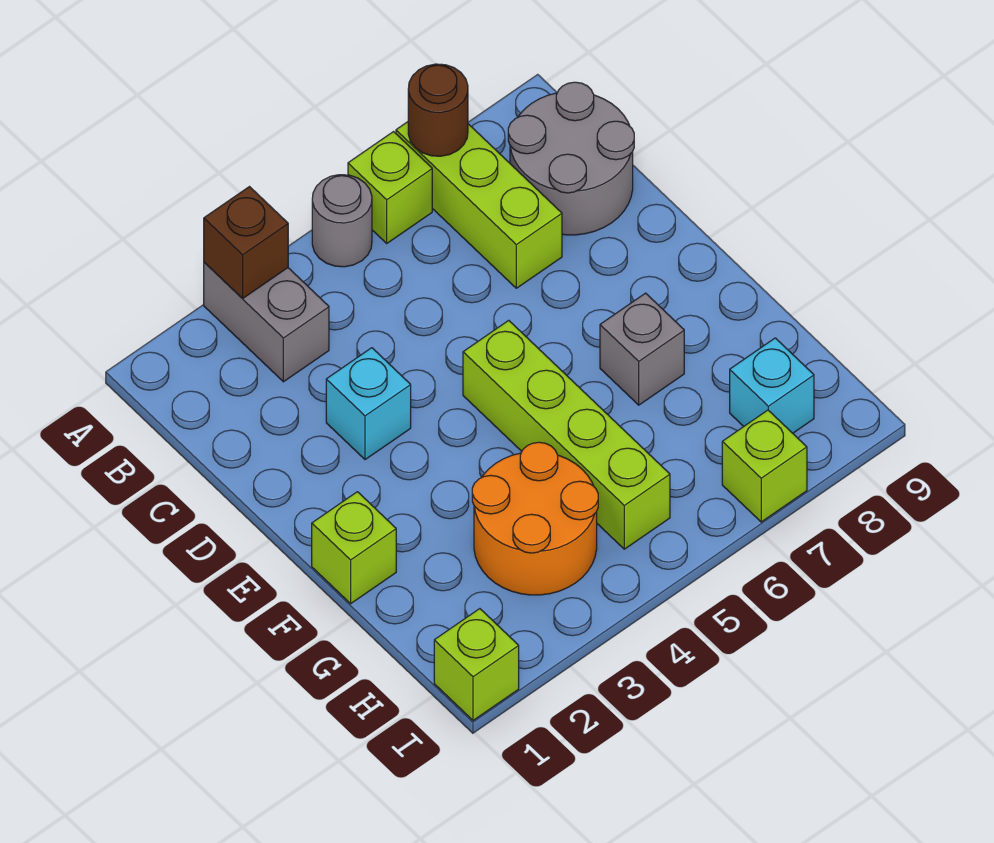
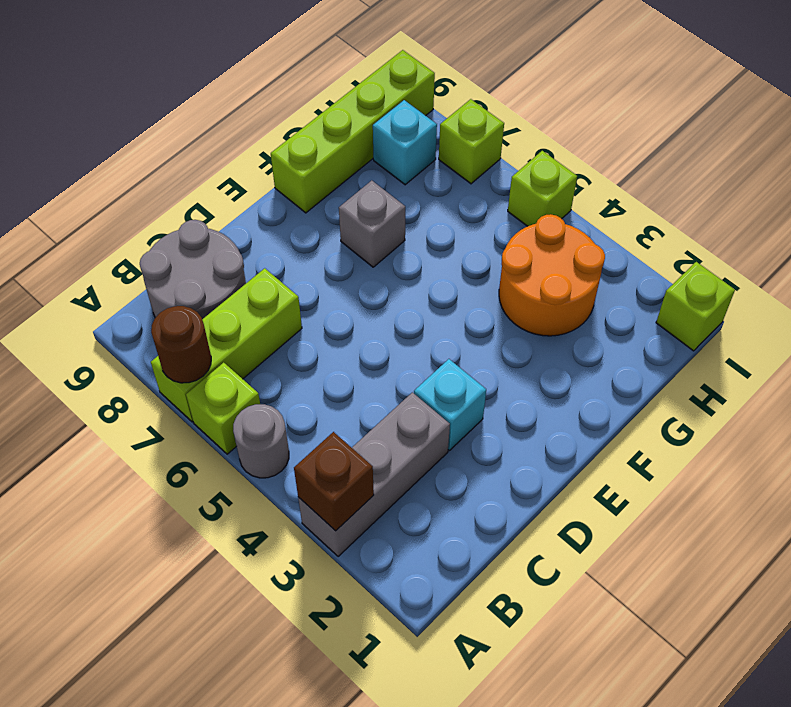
grey brick A3:B3 level 1 -> grey brick A3:C3 level 1
lime brick E5:H5 level 1 -> lime brick F9:I9 level 1
lime brick F1 level 1 -> lime brick I5 level 1

